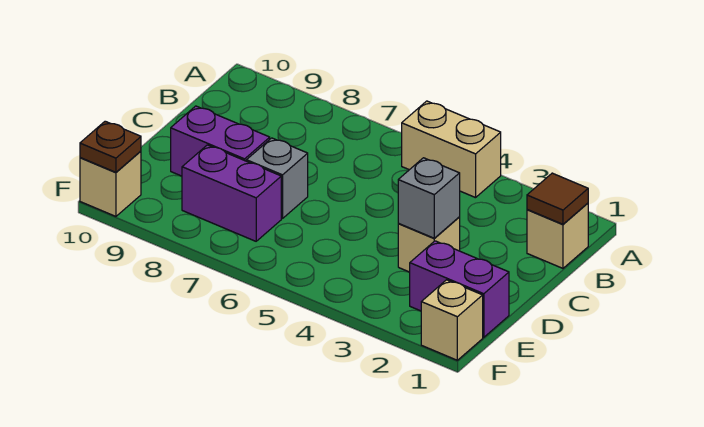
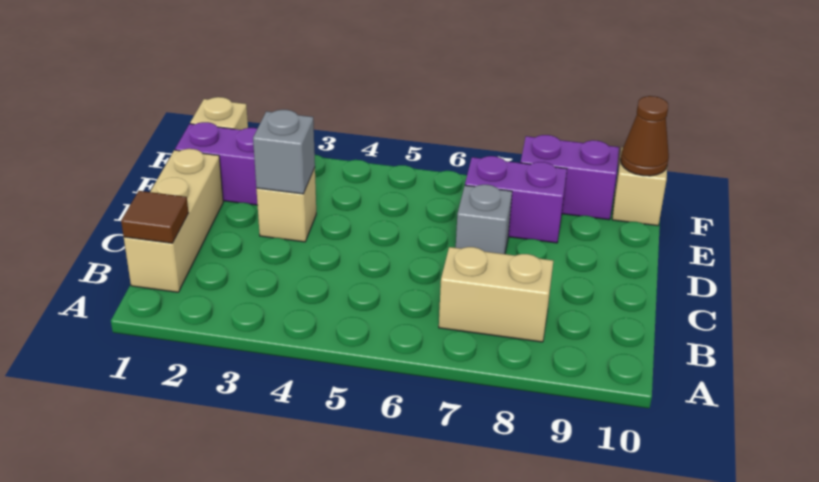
tan brick A4:A5 level 1 -> tan brick B7:B8 level 1
tan brick B1 level 1 -> tan brick B1:D1 level 1
purple brick D8:D9 level 1 -> purple brick F8:F9 level 1
brown plate F10 level 2 -> brown cone F10 level 2

